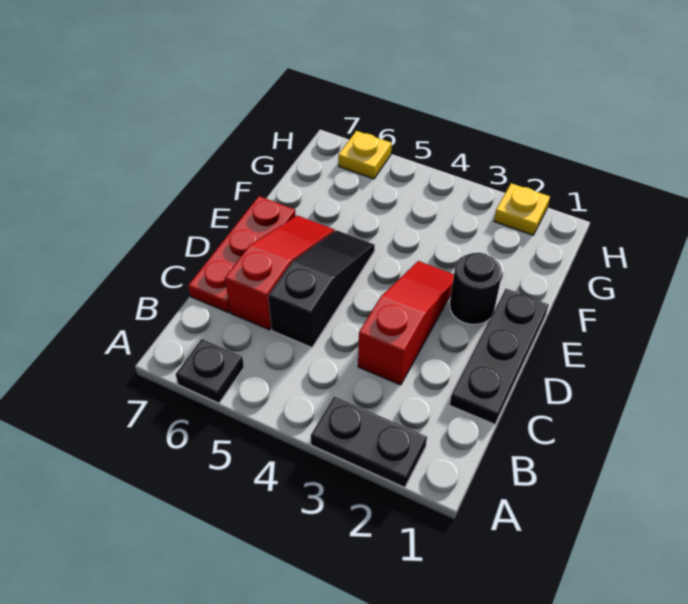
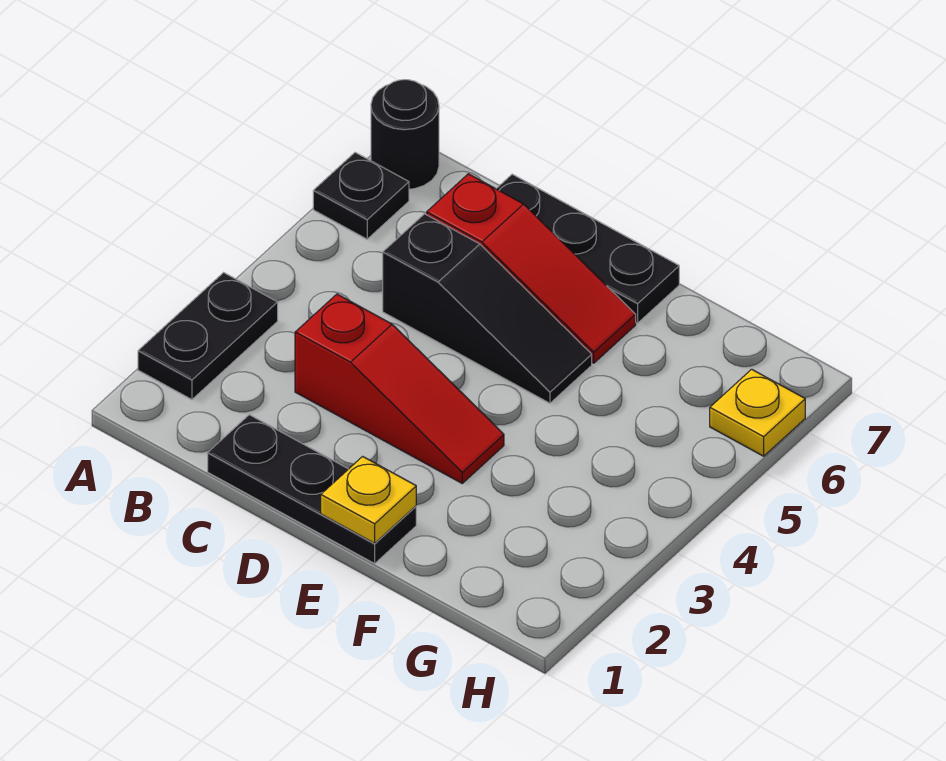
red plate C7:E7 level 1 -> black plate C7:E7 level 1
black round brick E2 level 1 -> black round brick A7 level 1
yellow plate H2 level 1 -> yellow plate E1 level 2

